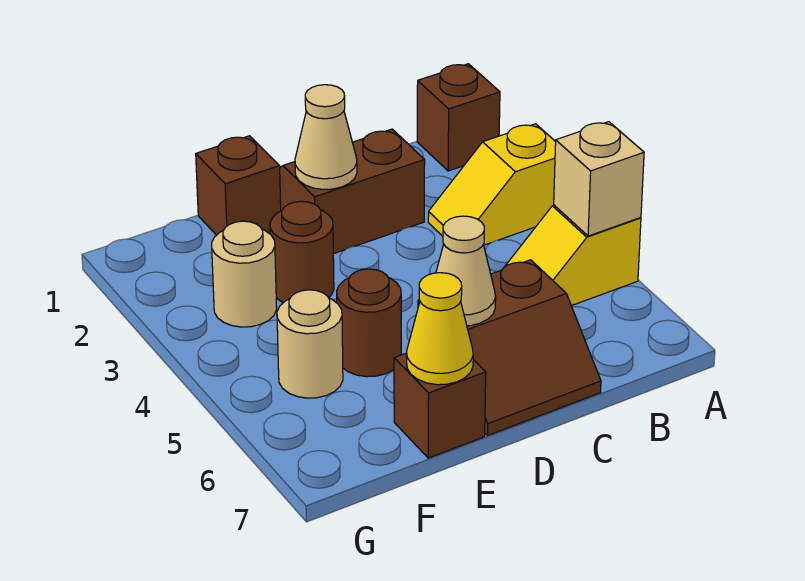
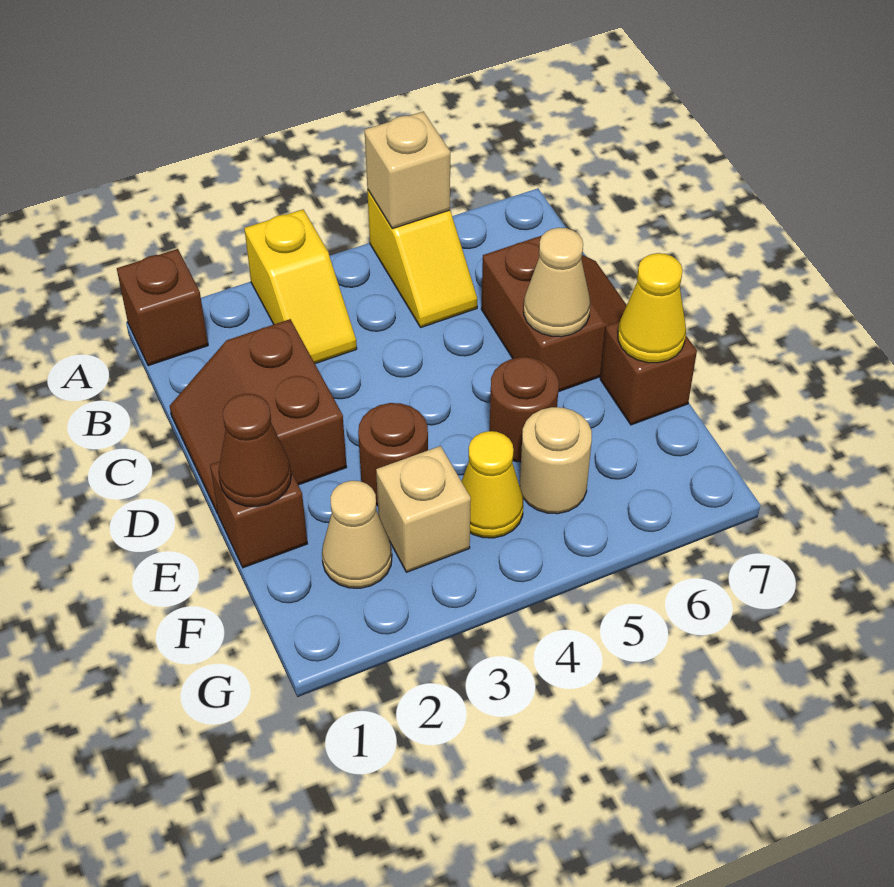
tan cone D2 level 2 -> tan cone F2 level 1
none -> brown cone E1 level 2
tan round brick F3 level 1 -> tan brick F3 level 1
none -> yellow cone F4 level 1

